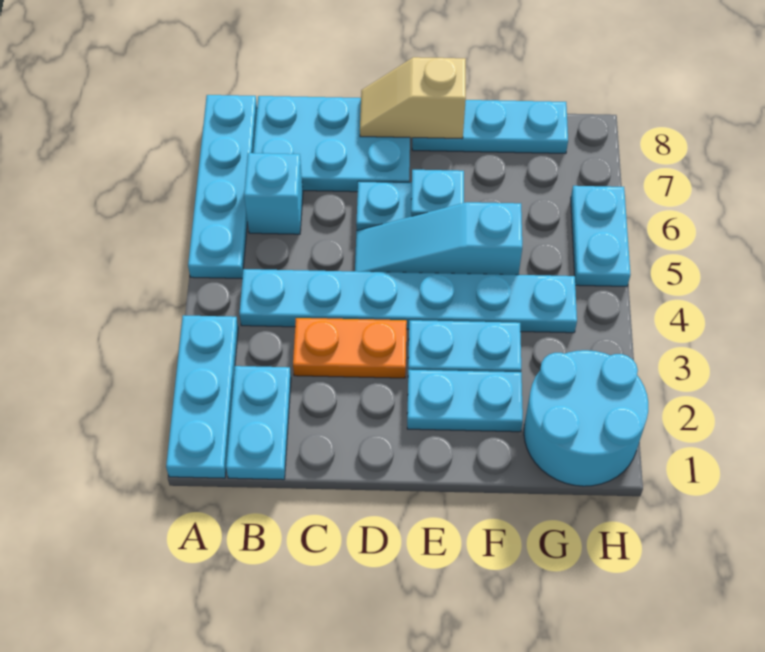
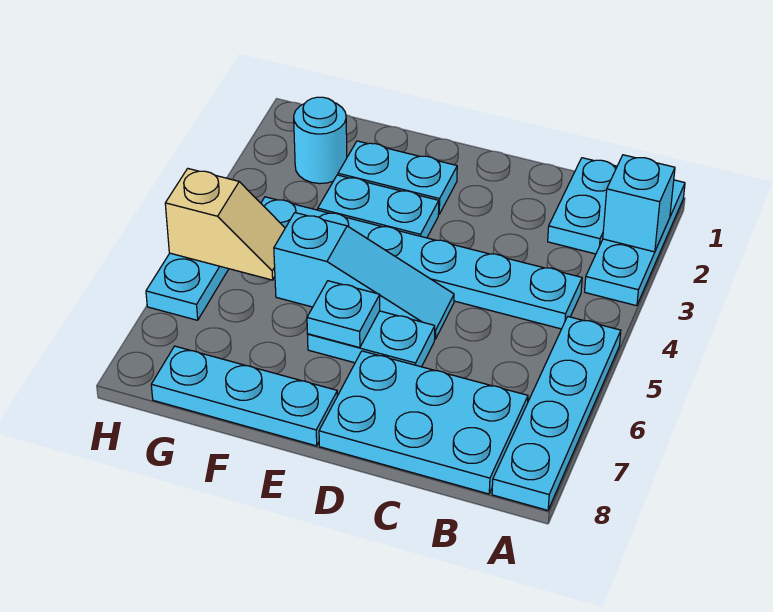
cyan brick B6 level 1 -> cyan brick A2 level 2
orange plate C3:D3 level 1 -> none
tan slope D8:E8 level 2 top E -> tan slope G5:H5 level 2 top H
cyan round brick G1:H2 level 1 -> cyan round brick G2 level 1

